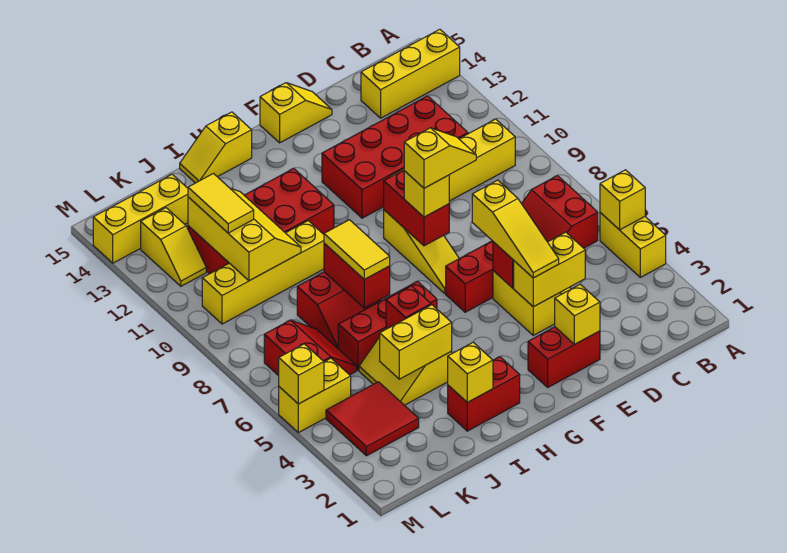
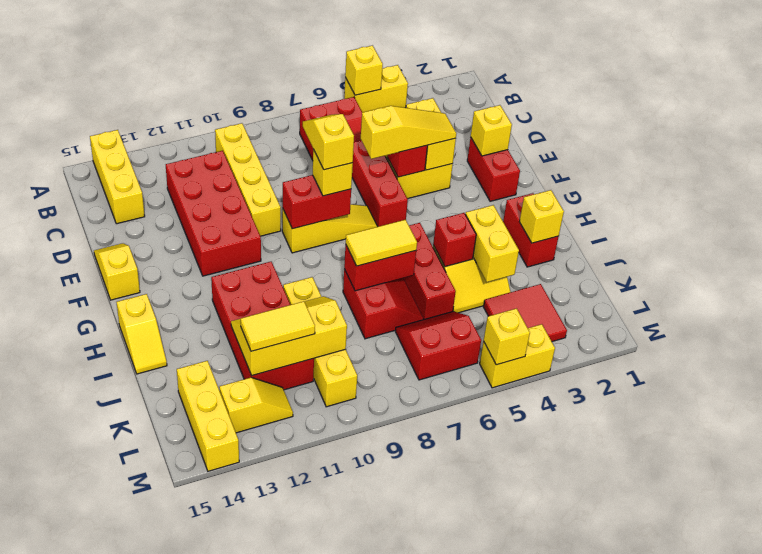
yellow brick L5:M5 level 1 -> yellow brick M4:M5 level 1

